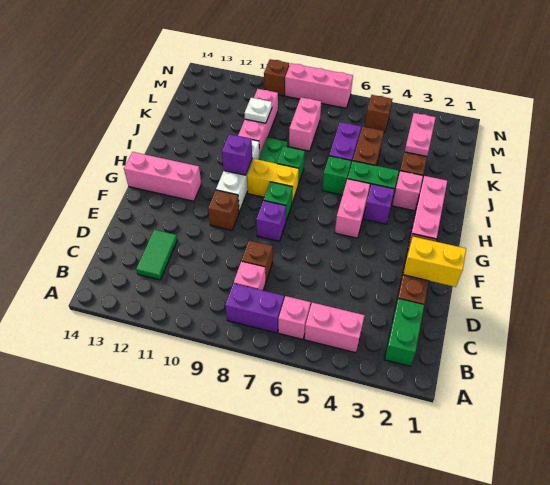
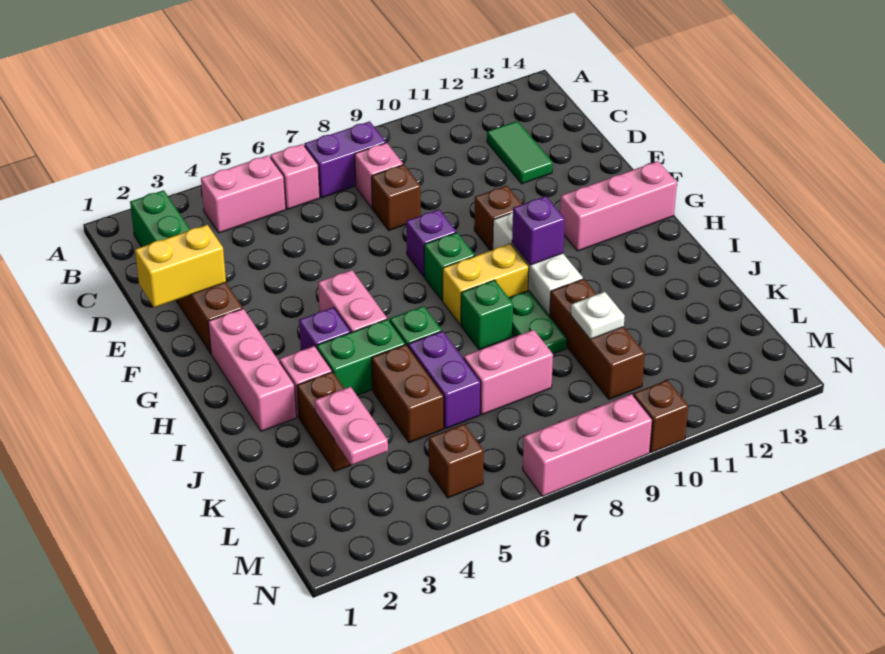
pink brick J10:L10 level 1 -> brown brick J10:L10 level 1
pink brick K8:L8 level 1 -> pink brick K7:K8 level 1

